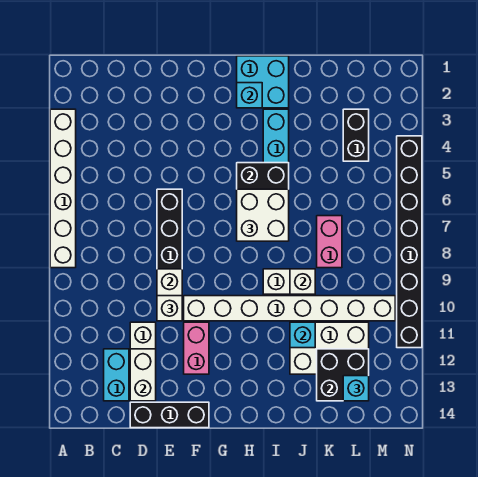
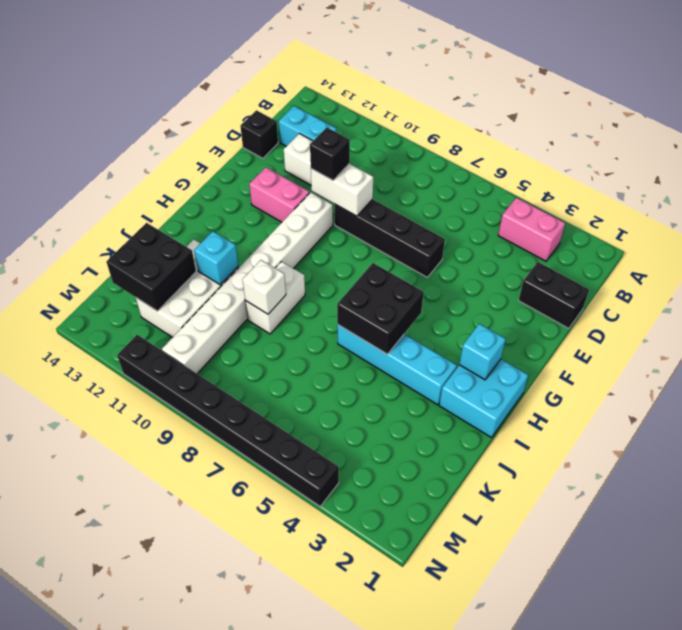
white brick A3:A8 level 1 -> none
white brick D12:D13 level 2 -> none
black brick D14:F14 level 1 -> black brick D14 level 1
white brick E10 level 3 -> black brick E10 level 3
white brick H6:I7 level 3 -> none
pink brick K7:K8 level 1 -> pink brick B3:B4 level 1
black brick L3:L4 level 1 -> black brick D1:D2 level 1
cyan brick L13 level 3 -> none

